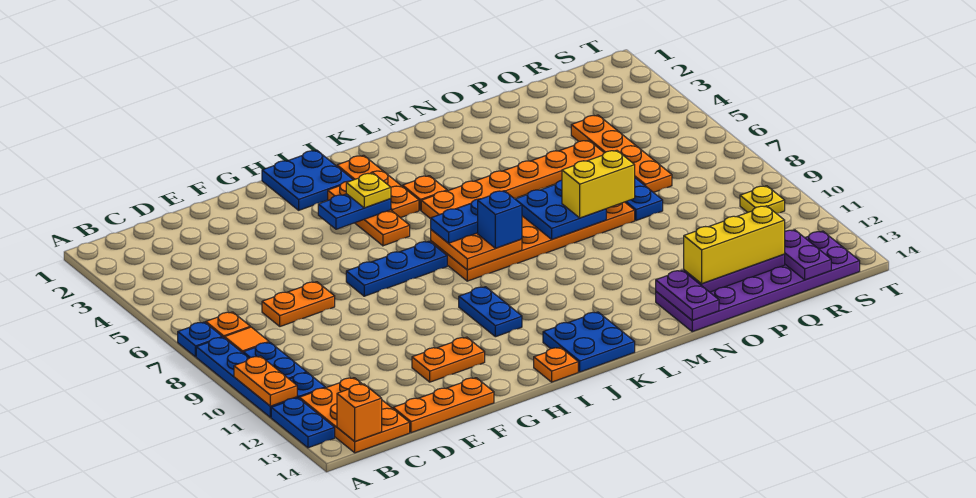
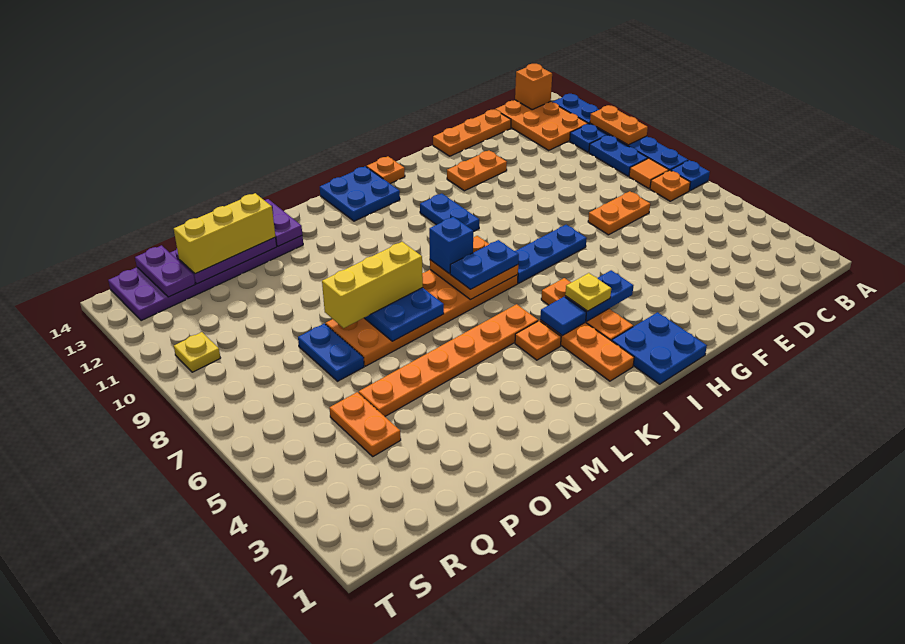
none -> blue tile J4 level 2
yellow brick N8:O8 level 3 -> yellow brick M8:O8 level 3
orange plate Q4:Q7 level 1 -> orange plate Q4:Q5 level 1

